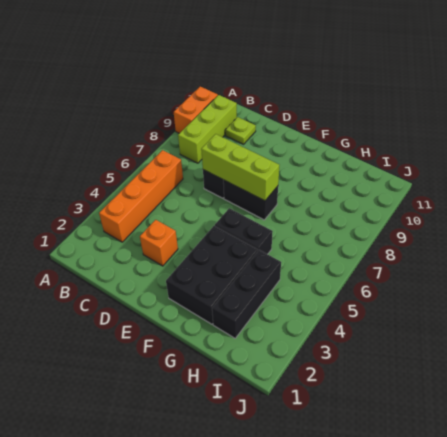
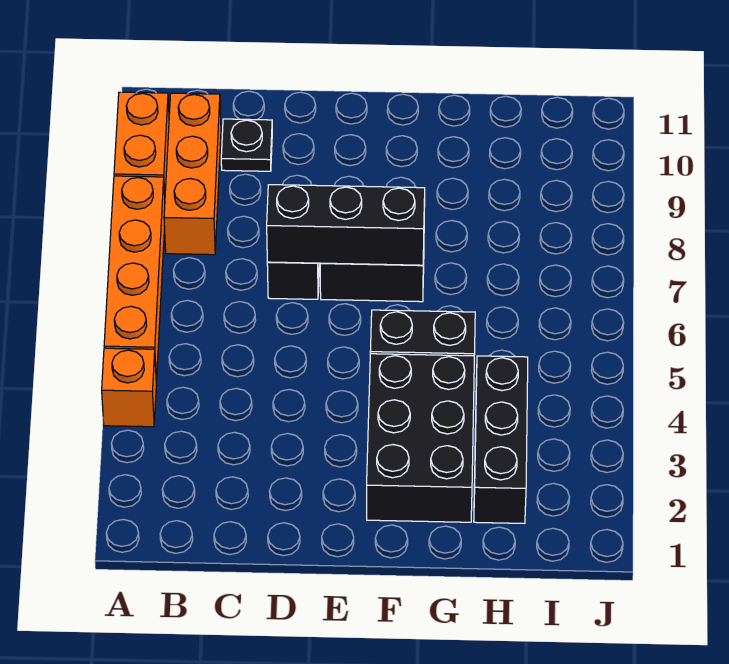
orange brick B3:B6 level 1 -> orange brick A5:A8 level 1
lime brick B8:B10 level 1 -> orange brick B8:B10 level 1
lime plate C10 level 1 -> black plate C10 level 1
orange brick D3 level 1 -> orange brick A4 level 1
lime brick D7:F7 level 2 -> black brick D7:F7 level 2

